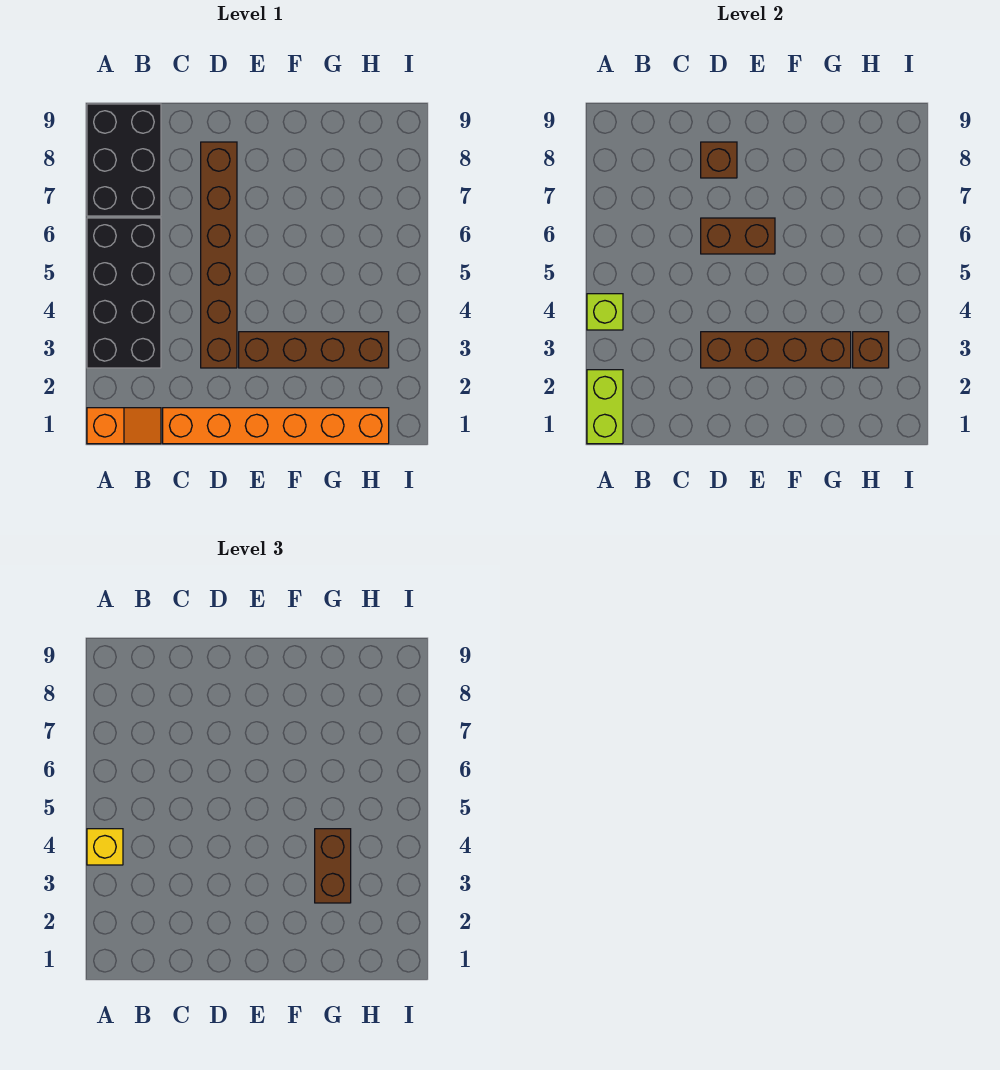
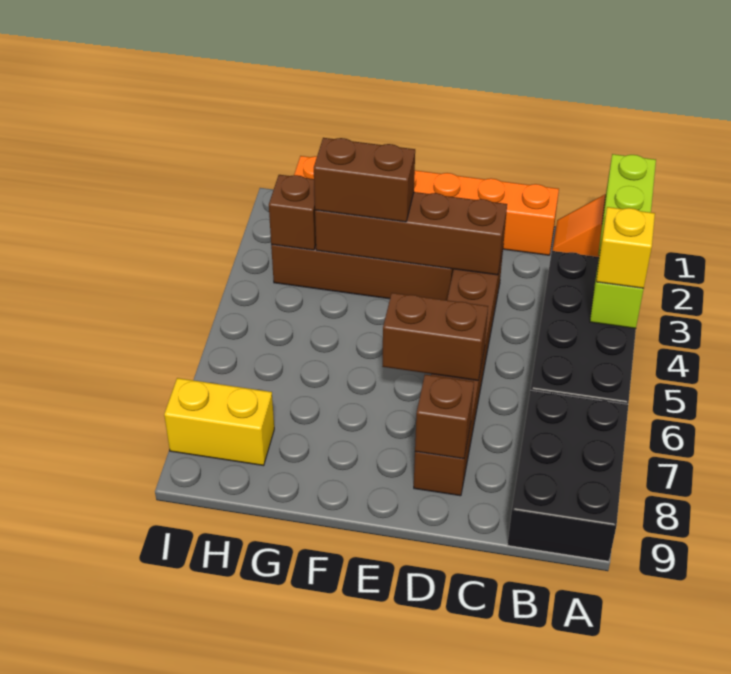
brown brick G3:G4 level 3 -> brown brick F3:G3 level 3
none -> yellow brick H8:I8 level 1

